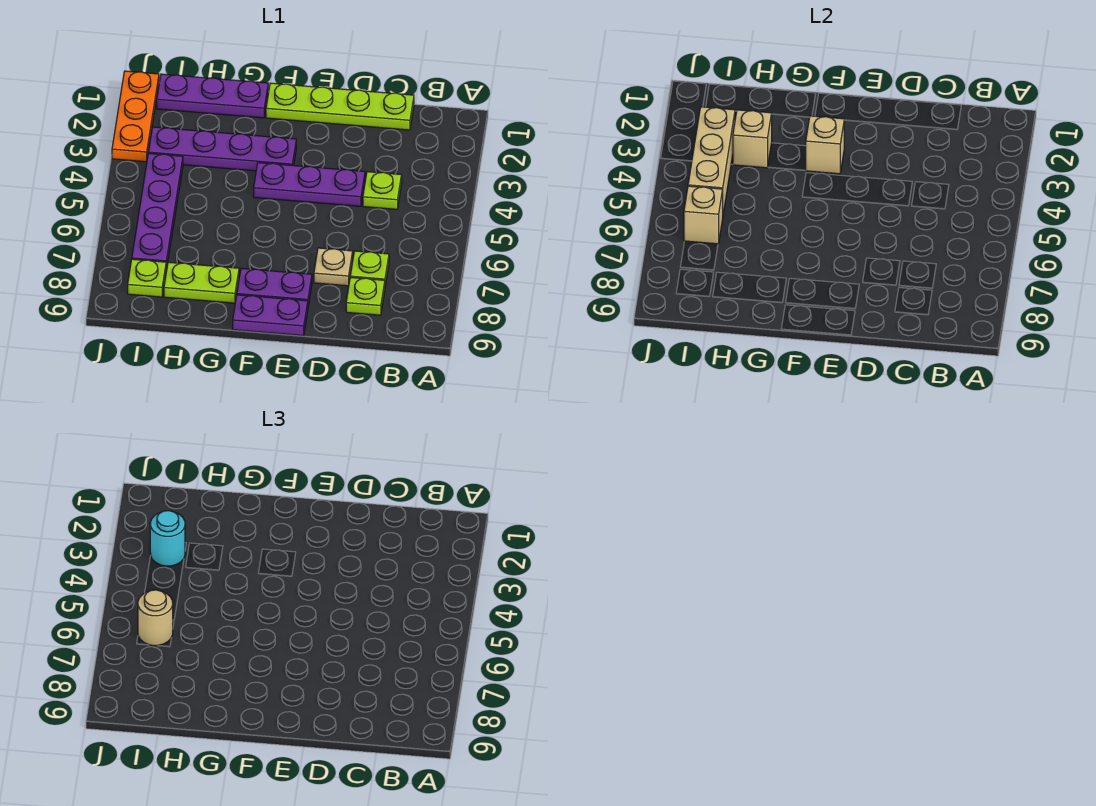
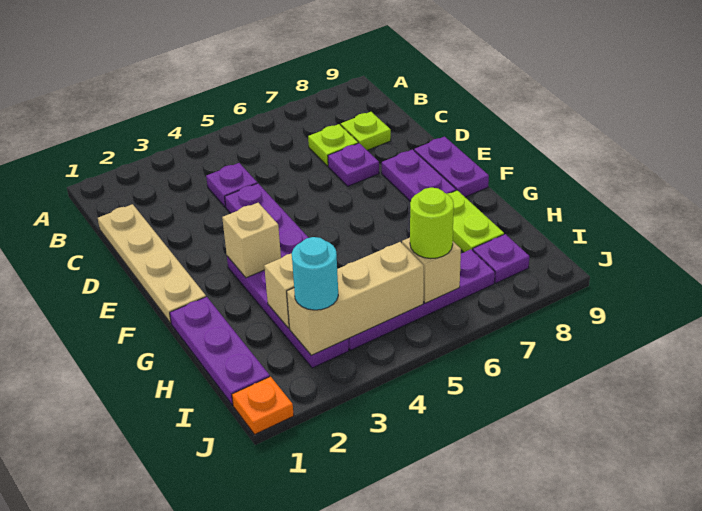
lime plate C1:F1 level 1 -> tan plate C1:F1 level 1
lime plate C4 level 1 -> purple plate C4 level 1
tan plate D7 level 1 -> purple plate D7 level 1
tan round brick I6 level 3 -> lime round brick I6 level 3
lime plate I8 level 1 -> purple plate I8 level 1
orange plate J1:J3 level 1 -> orange plate J1 level 1

